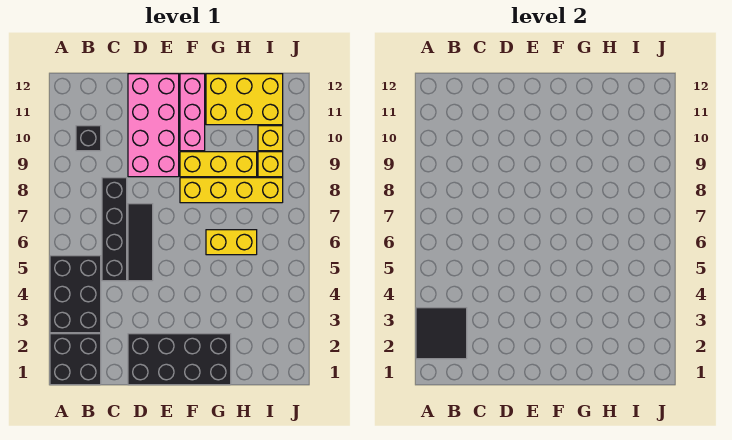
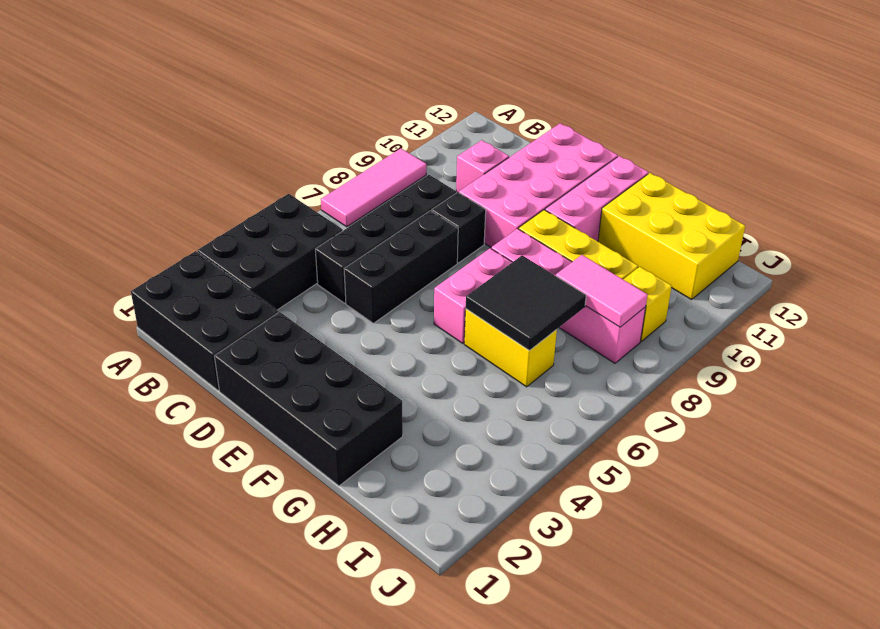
black brick A1:B2 level 1 -> black brick A1:C2 level 1
black tile A2:B3 level 2 -> black tile G6:H7 level 2
none -> pink tile A7:A9 level 1
black brick B10 level 1 -> black brick D8 level 1
none -> pink brick C10 level 1
black tile D5:D7 level 1 -> black brick D5:D7 level 1
none -> pink brick F6:F7 level 1
yellow brick F8:I8 level 1 -> pink brick F8:I8 level 1
none -> pink tile H8:I8 level 2
yellow brick I10 level 1 -> none

